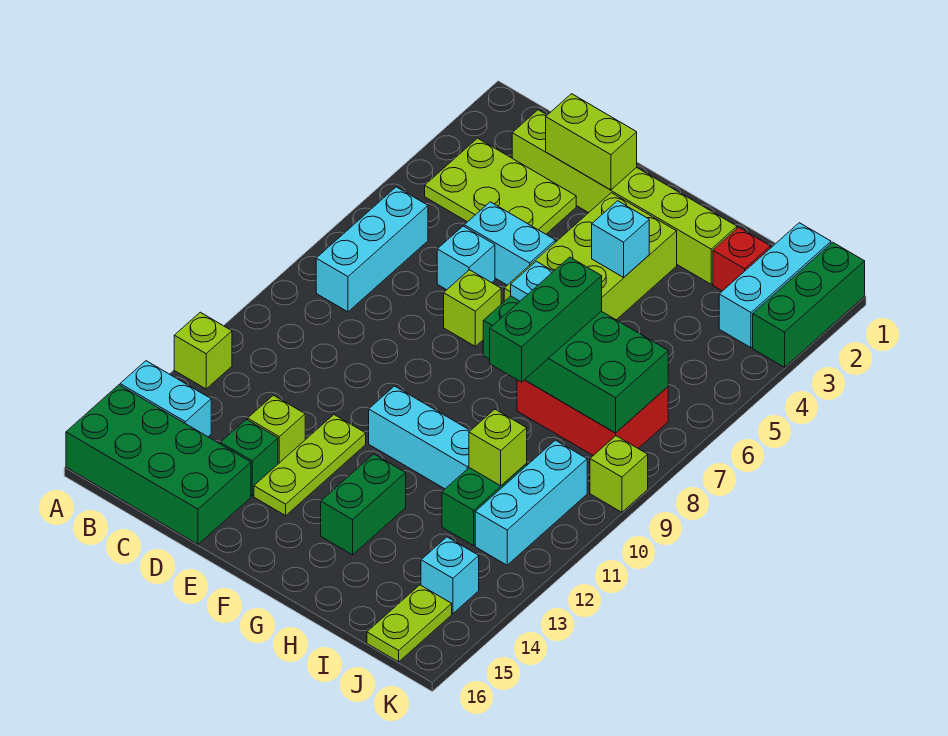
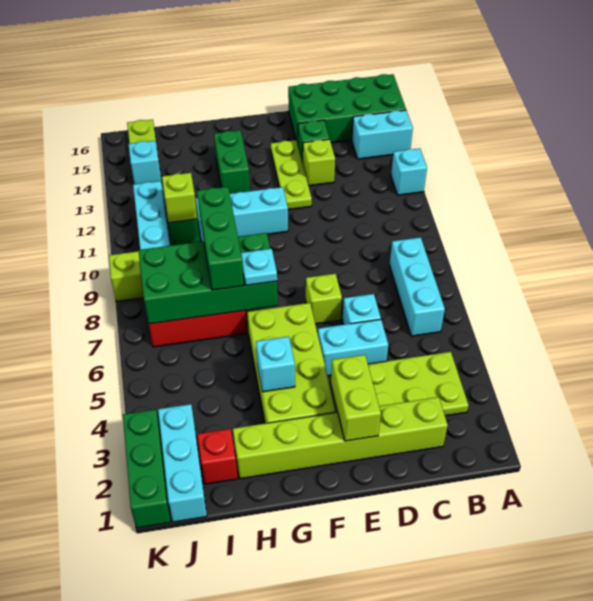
lime brick A12 level 1 -> cyan brick A12 level 1
lime brick D2:E2 level 2 -> lime brick E2:E3 level 2

